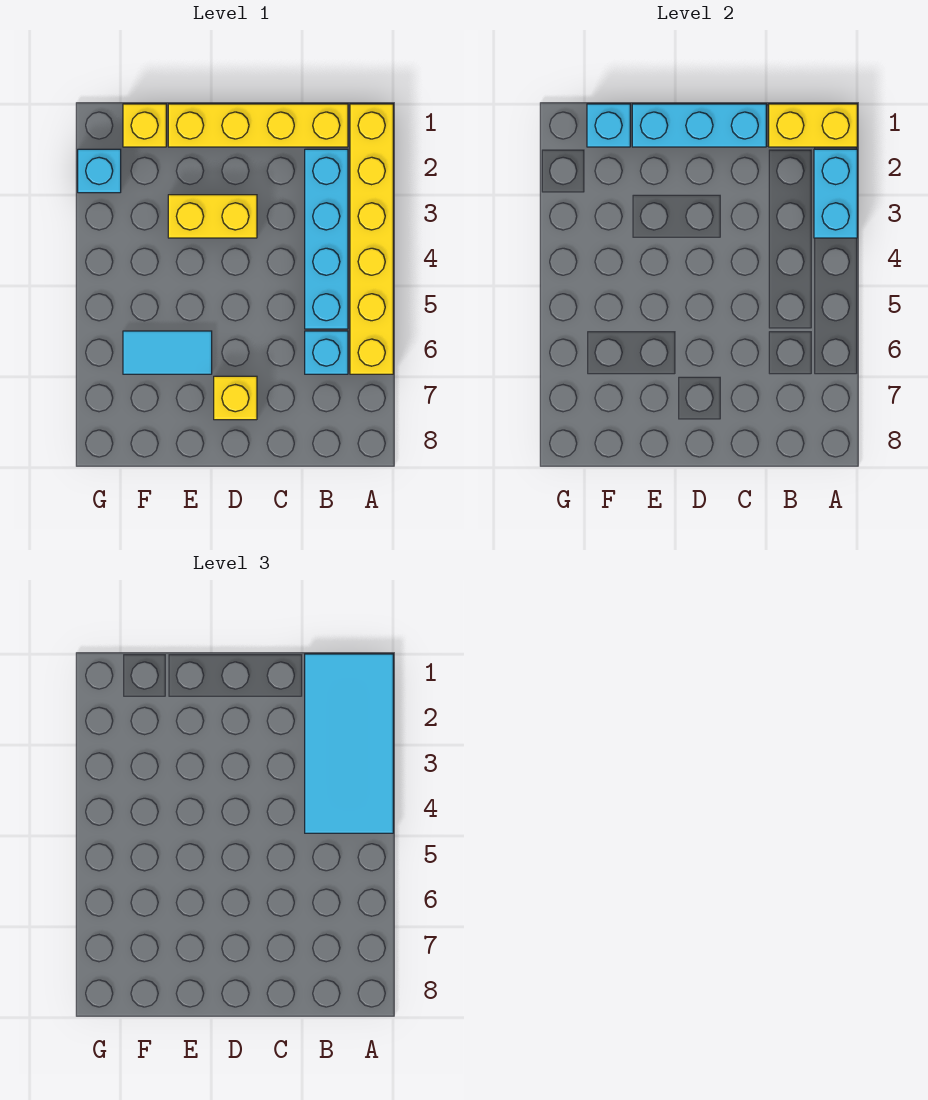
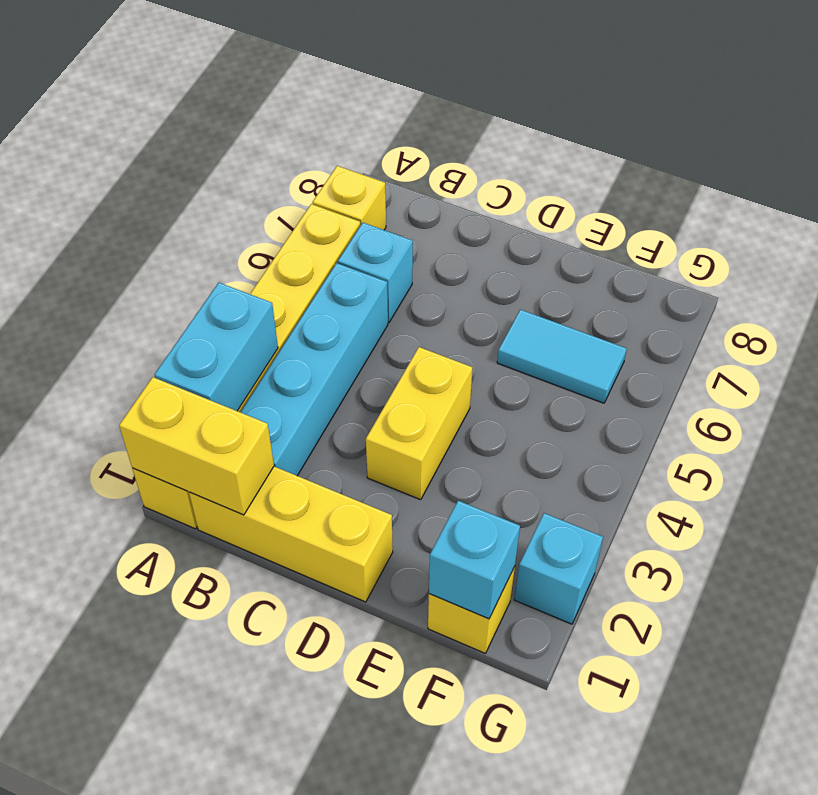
cyan tile A1:B4 level 3 -> none
yellow brick B1:E1 level 1 -> yellow brick B1:D1 level 1
cyan brick C1:E1 level 2 -> none
yellow brick D3:E3 level 1 -> yellow brick D3:D4 level 1
yellow brick D7 level 1 -> yellow brick A7 level 1

